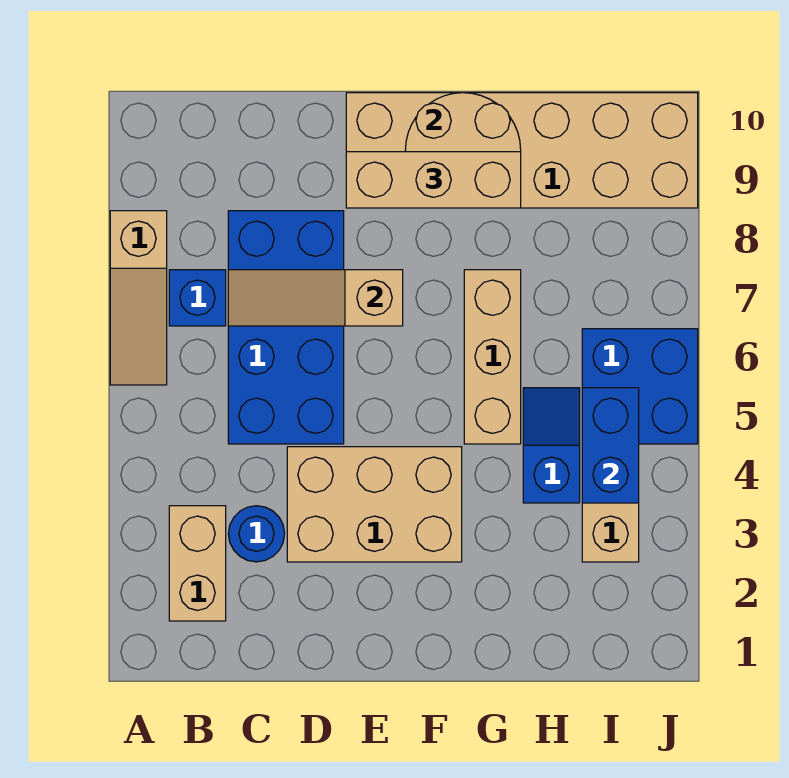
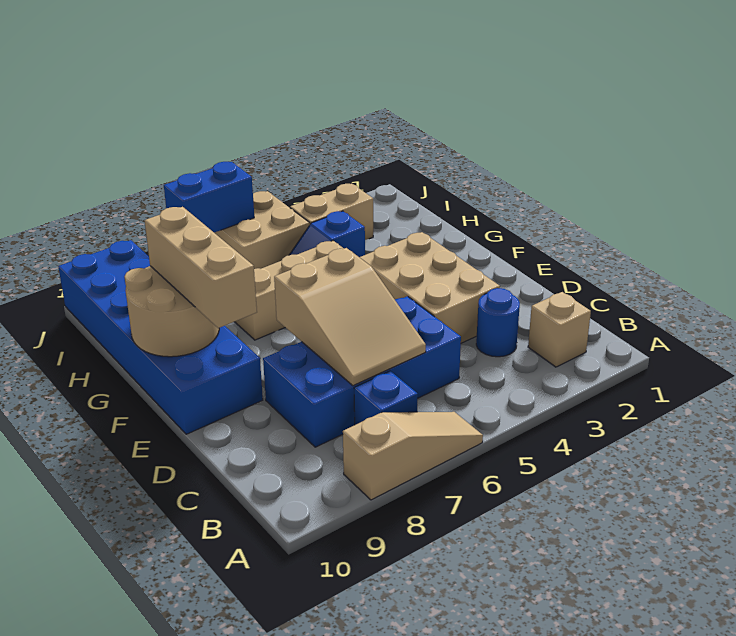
tan brick B2:B3 level 1 -> tan brick B2 level 1
tan slope C7:E7 level 2 top E -> tan slope C6:E7 level 2 top E
tan brick E9:J10 level 1 -> blue brick E9:J10 level 1
blue brick I4:I5 level 2 -> blue brick J6:J7 level 2
blue brick I5:J6 level 1 -> tan brick I5:J6 level 1

